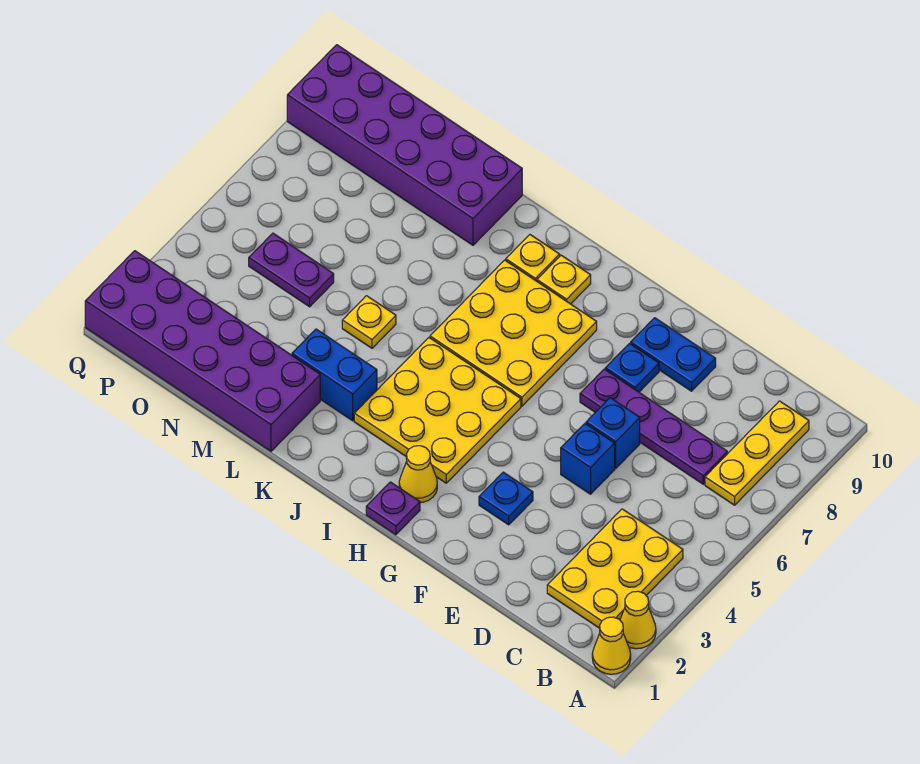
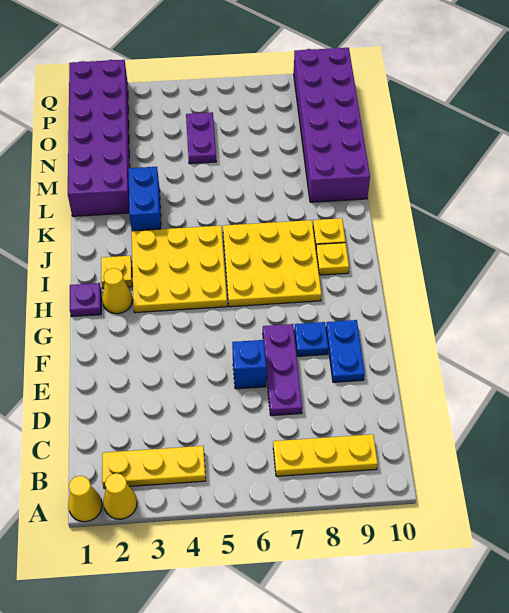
yellow plate B2:C4 level 1 -> yellow plate B2:B4 level 1
purple plate C7:F7 level 1 -> purple plate D7:F7 level 1
blue brick E5 level 1 -> none
blue plate F3 level 1 -> none
yellow plate L5 level 1 -> yellow plate I2 level 1

